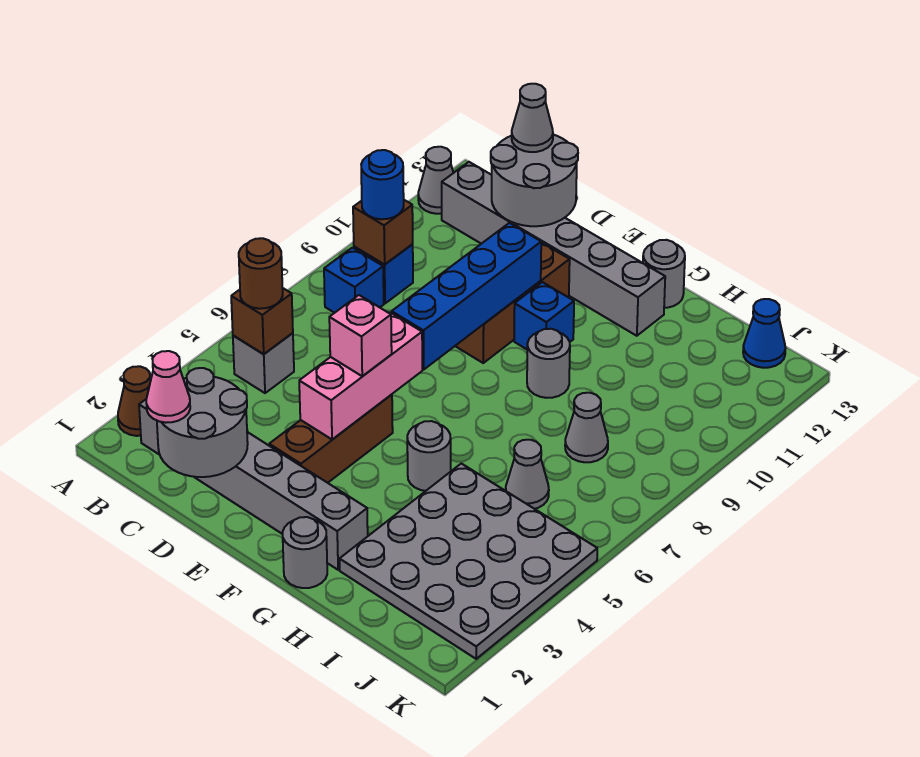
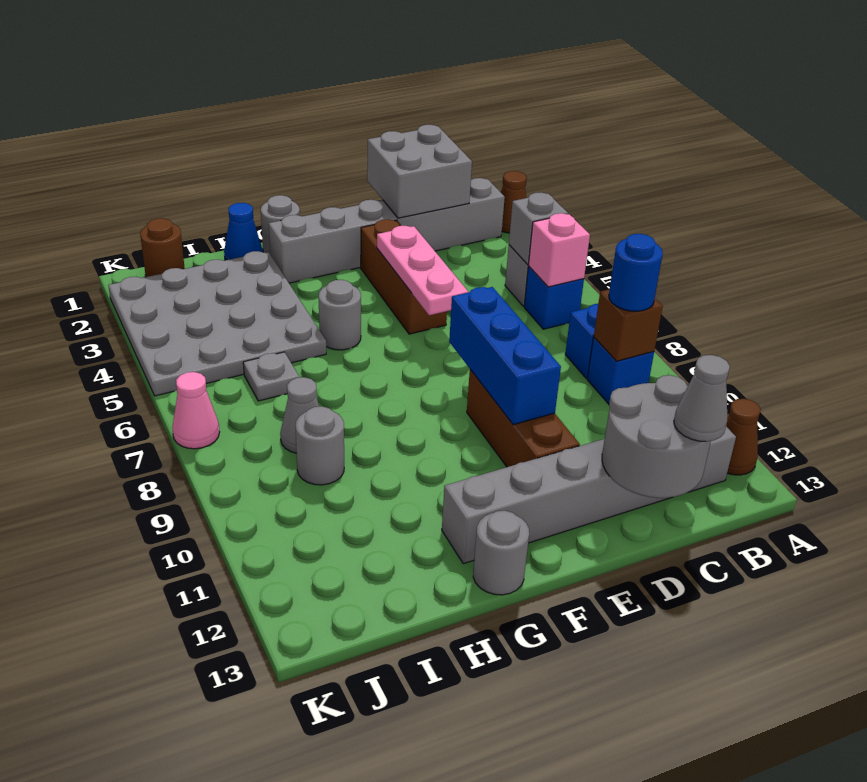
grey cone A12 level 1 -> brown cone A12 level 1
brown brick B5 level 2 -> grey brick B5 level 2
brown round brick B5 level 3 -> brown round brick J1 level 1
grey round brick C1:D2 level 2 -> grey brick C1:D2 level 2
pink cone C1 level 3 -> pink cone K7 level 1
pink brick E4:E6 level 2 -> pink plate E4:E6 level 2
pink brick E5 level 3 -> pink brick B6 level 2
blue brick E7:E10 level 2 -> blue brick E8:E10 level 2
blue brick F10 level 1 -> blue brick B6 level 1
grey round brick G9 level 1 -> grey round brick I9 level 1
grey cone I6 level 1 -> grey plate I6 level 1
blue cone J13 level 1 -> blue cone H1 level 1

